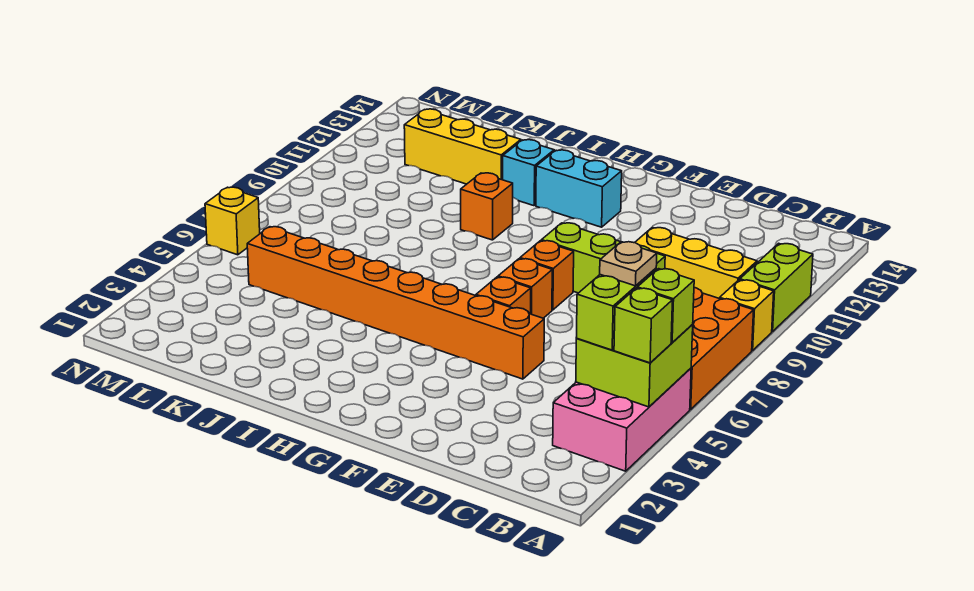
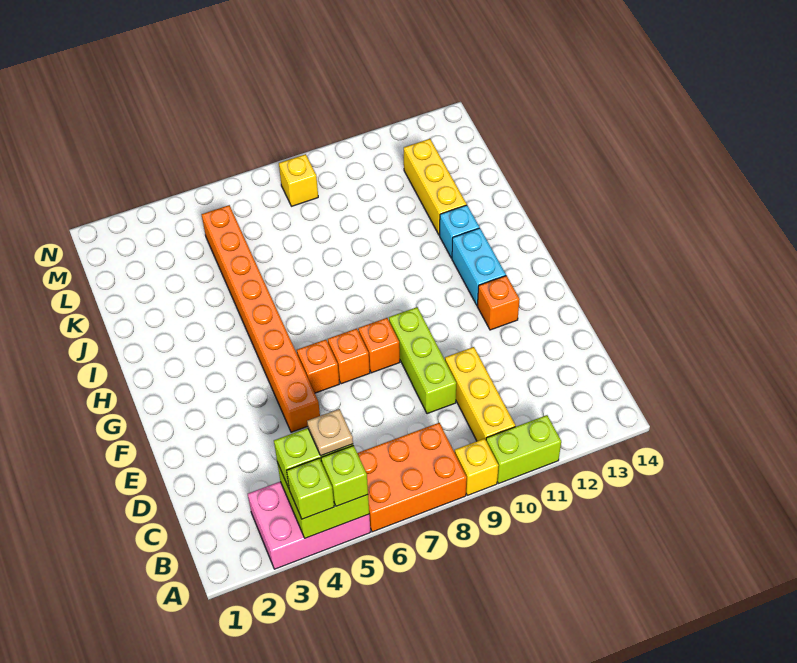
orange brick I10 level 1 -> orange brick F12 level 1
yellow brick N6 level 1 -> yellow brick M8 level 1

